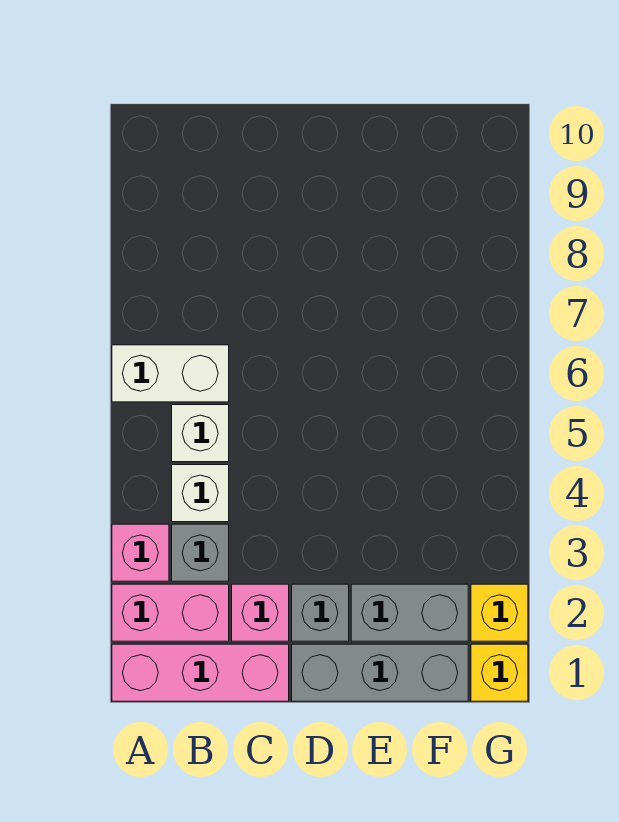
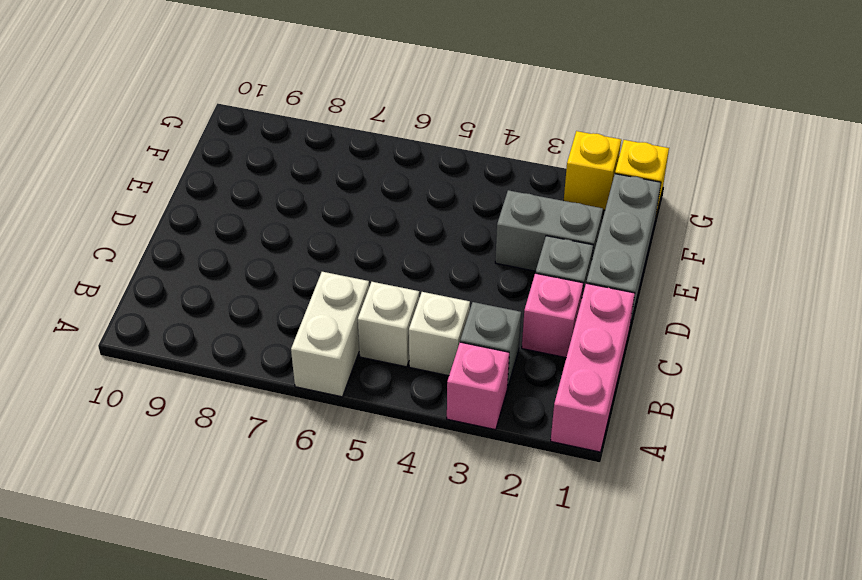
pink brick A2:B2 level 1 -> none
grey brick E2:F2 level 1 -> grey brick E2:E3 level 1

